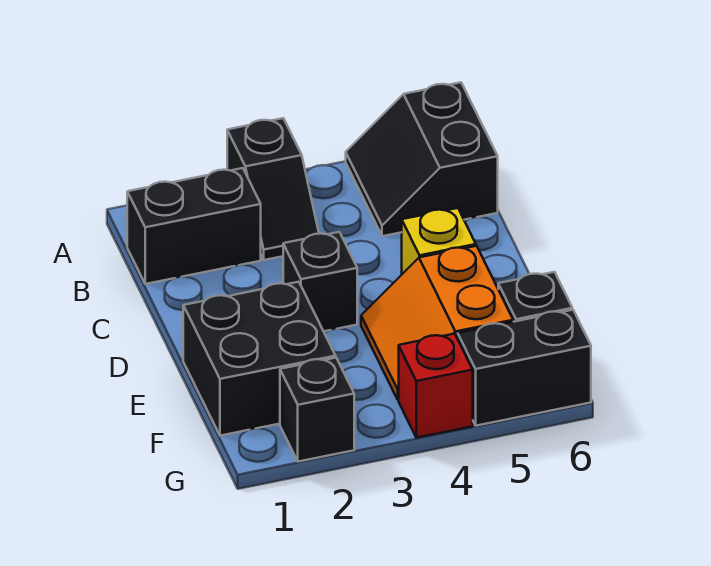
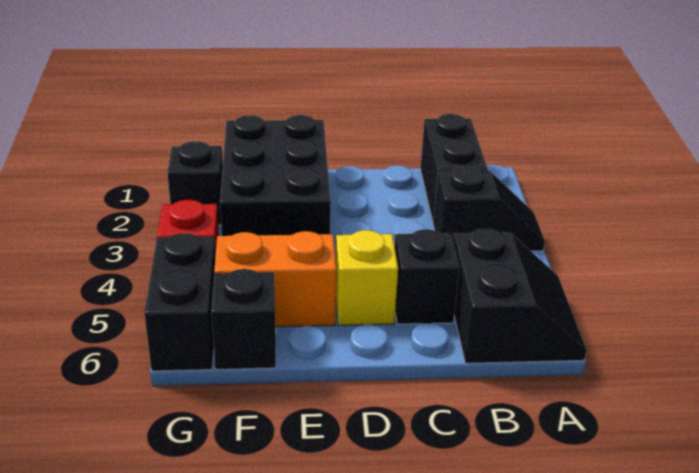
black slope A3:B3 level 1 top A -> black slope A3:B3 level 1 top B
black slope A5:B6 level 1 top 6 -> black slope A5:B6 level 1 top B
black brick D3 level 1 -> black brick C5 level 1
black brick E1:F2 level 1 -> black brick E1:F3 level 1

